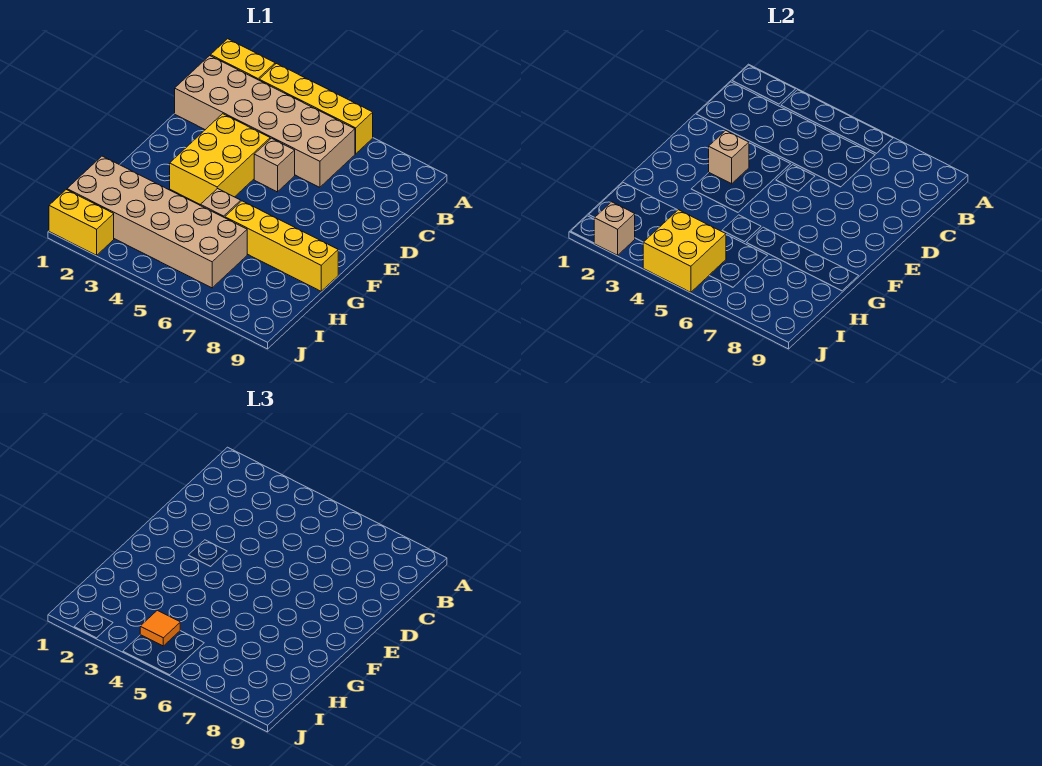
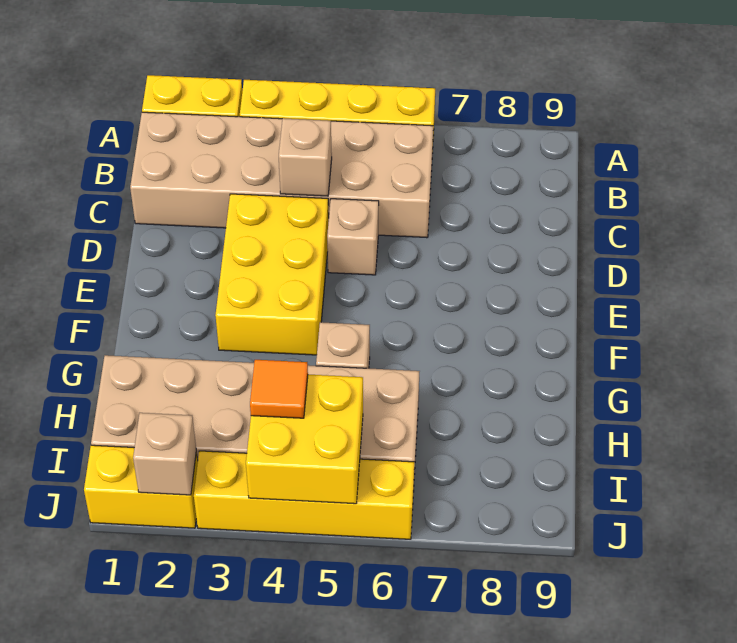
tan brick E3 level 2 -> tan brick C4 level 2
yellow brick G6:G9 level 1 -> yellow brick J3:J6 level 1

